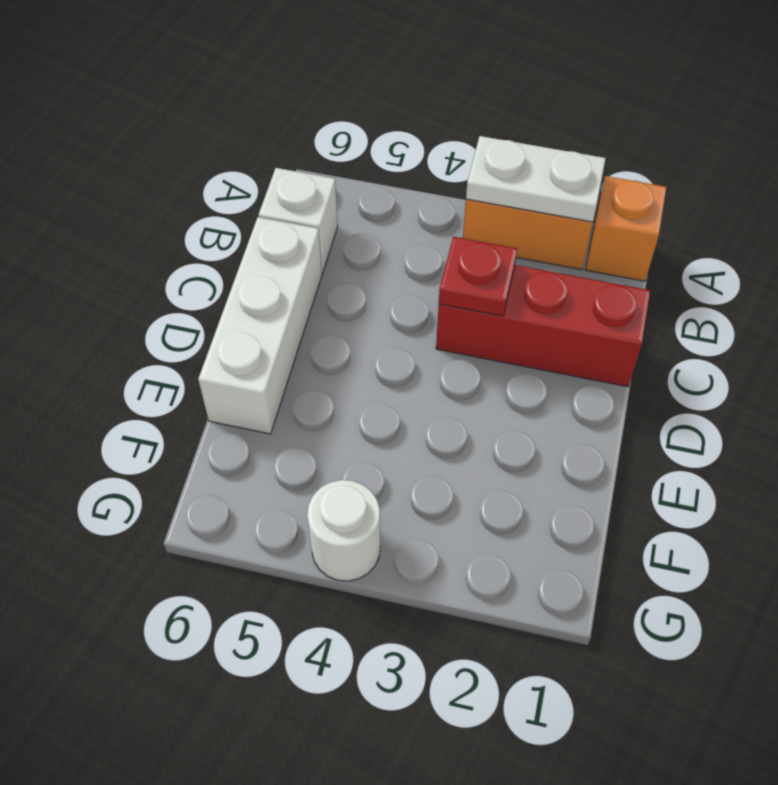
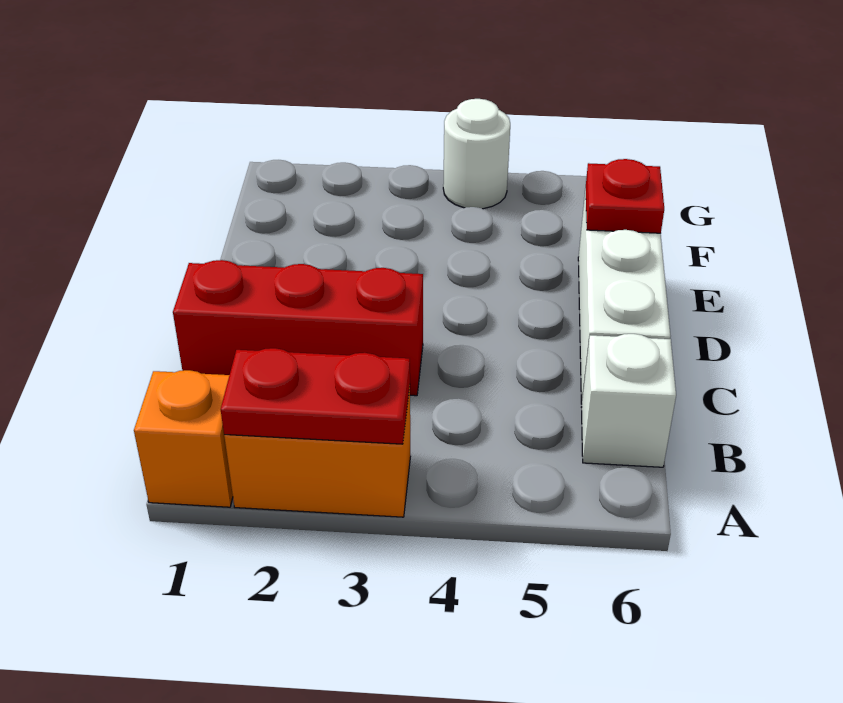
white plate A2:A3 level 2 -> red plate A2:A3 level 2
red plate C3 level 2 -> red plate E6 level 2

